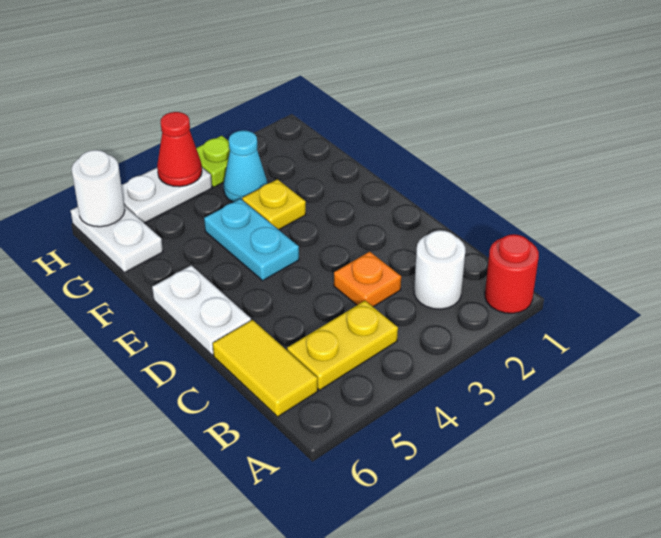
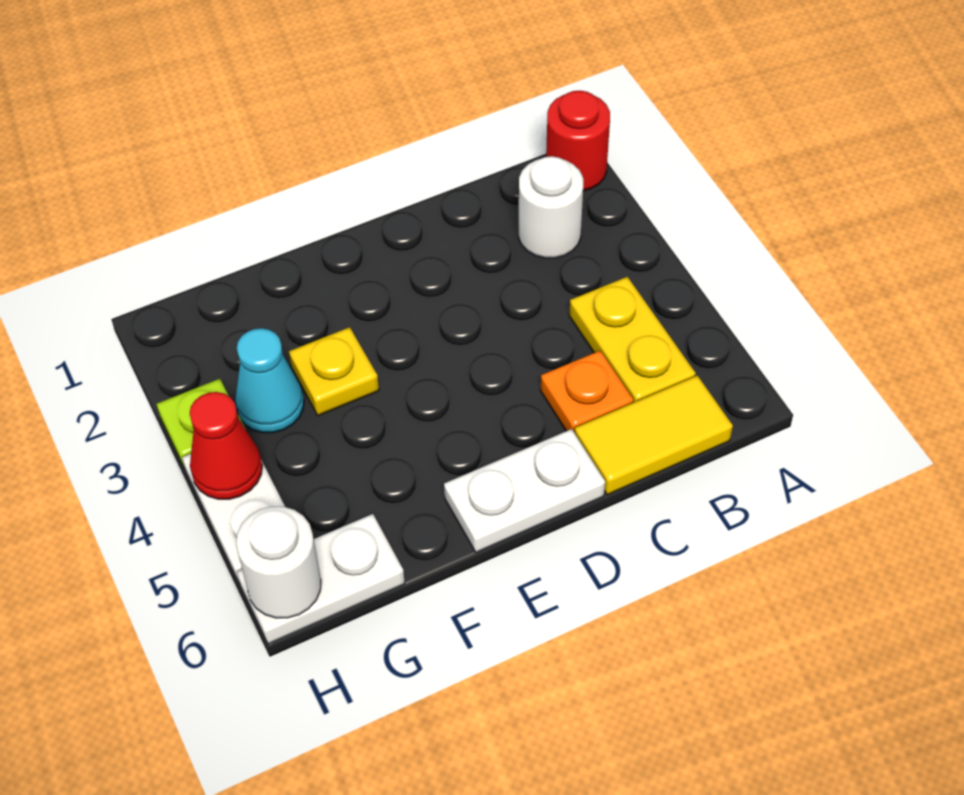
orange plate C3 level 1 -> orange plate C5 level 1
cyan plate E4:F4 level 1 -> none

